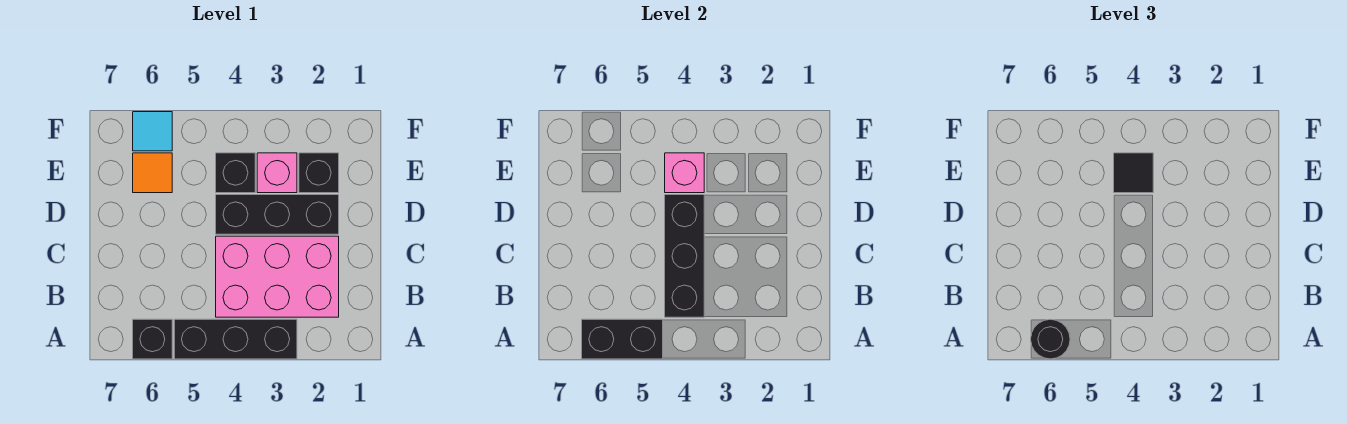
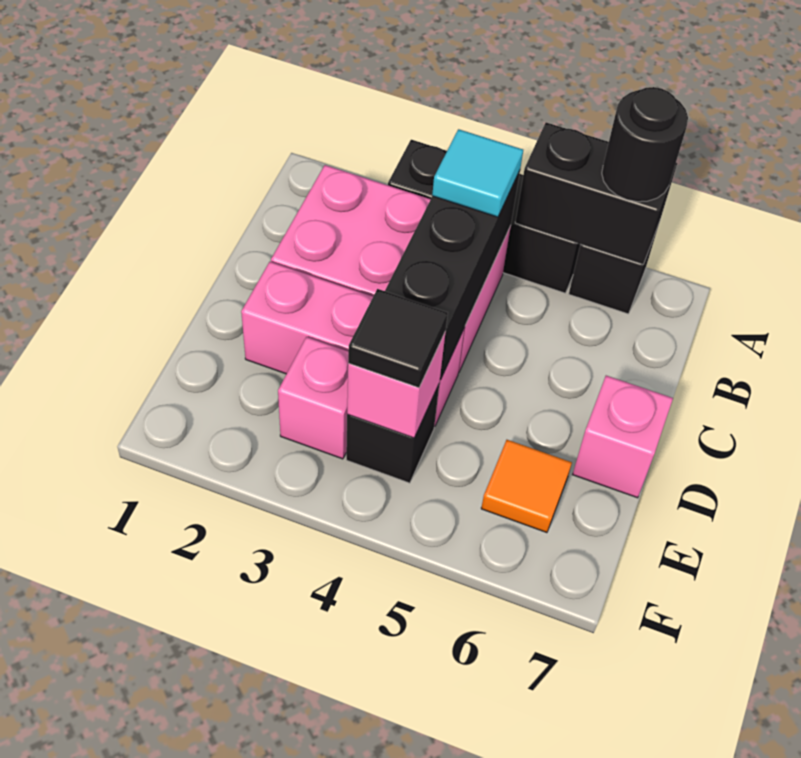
black brick D2:D4 level 1 -> pink brick D2:D4 level 1
none -> pink brick D7 level 1
black brick E2 level 1 -> none
cyan tile F6 level 1 -> cyan tile B4 level 3

